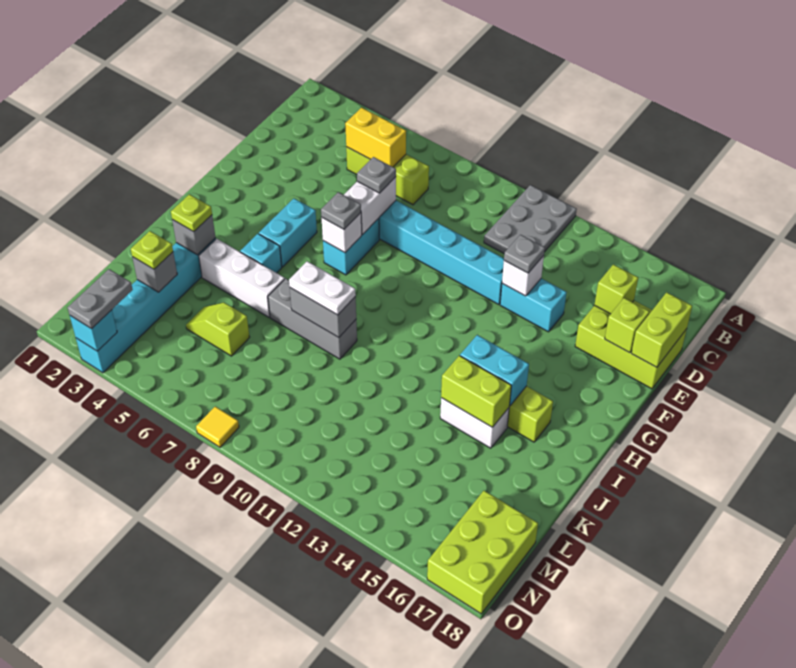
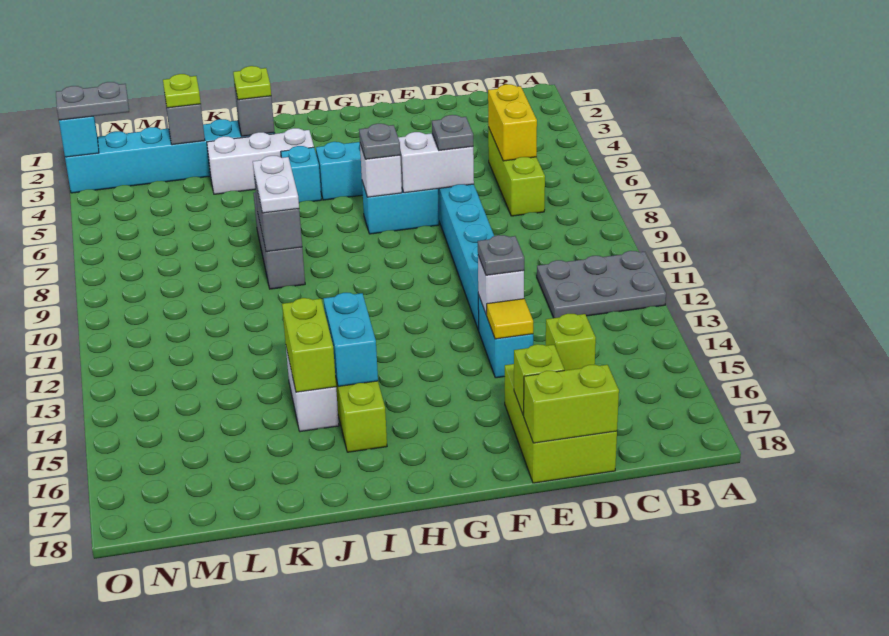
white brick J4:J6 level 1 -> white brick I4:K4 level 1
lime slope L5:L6 level 1 top 6 -> none
lime brick M17:O18 level 1 -> none
yellow tile O8 level 1 -> yellow tile E14 level 2

